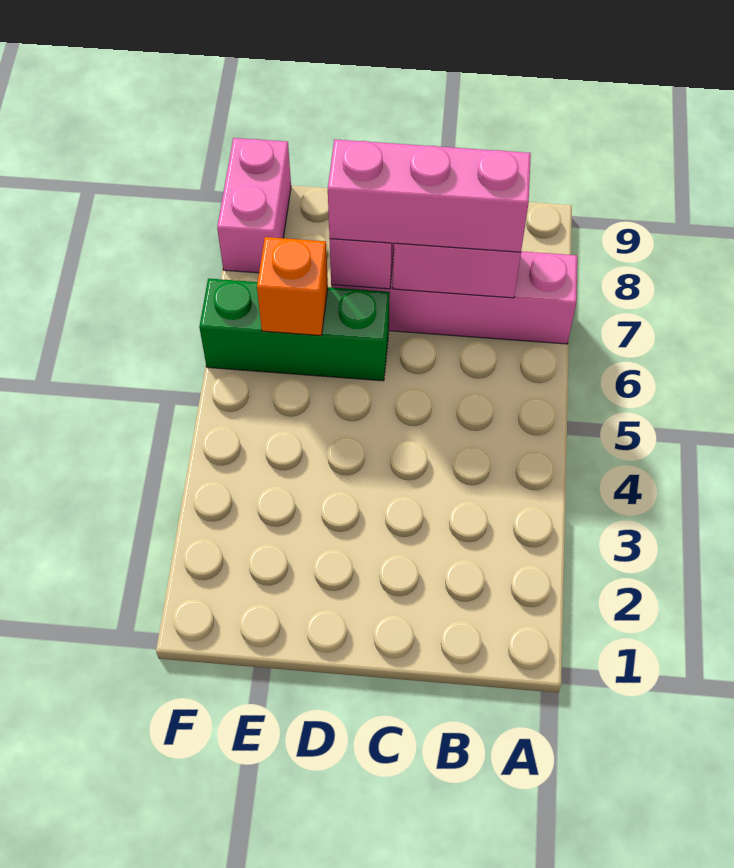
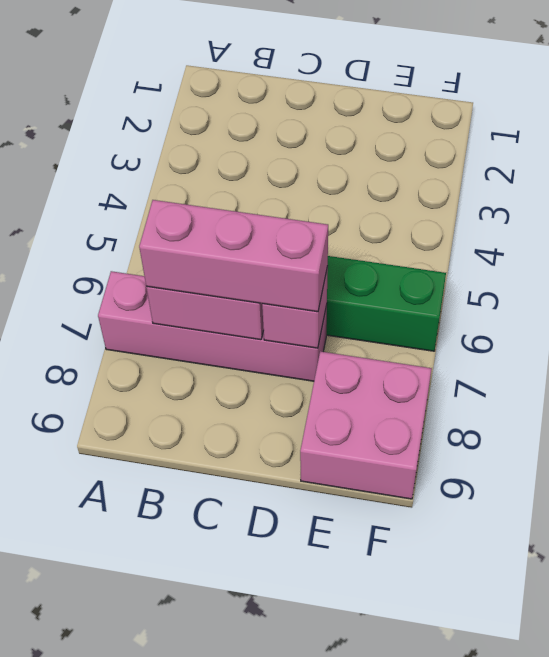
orange brick E6 level 2 -> none
pink brick F8:F9 level 1 -> pink brick E8:F9 level 1

